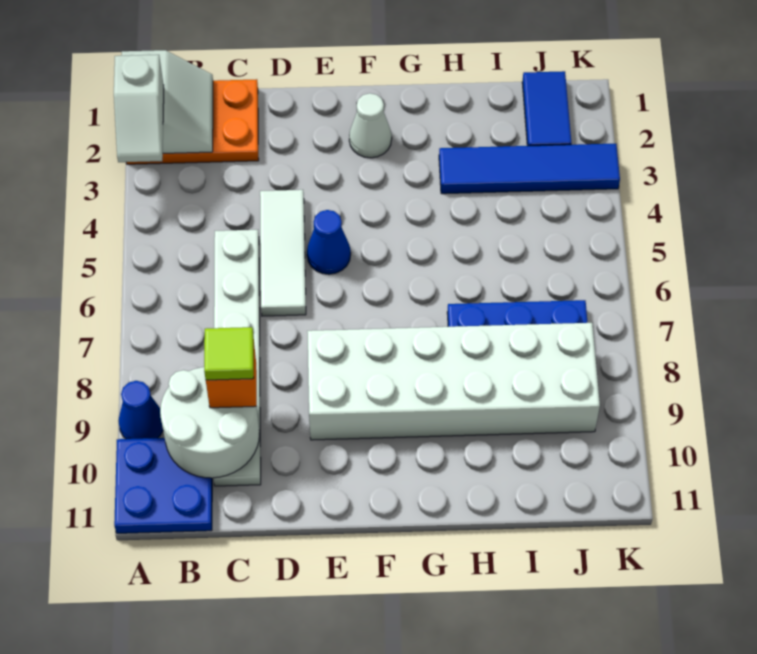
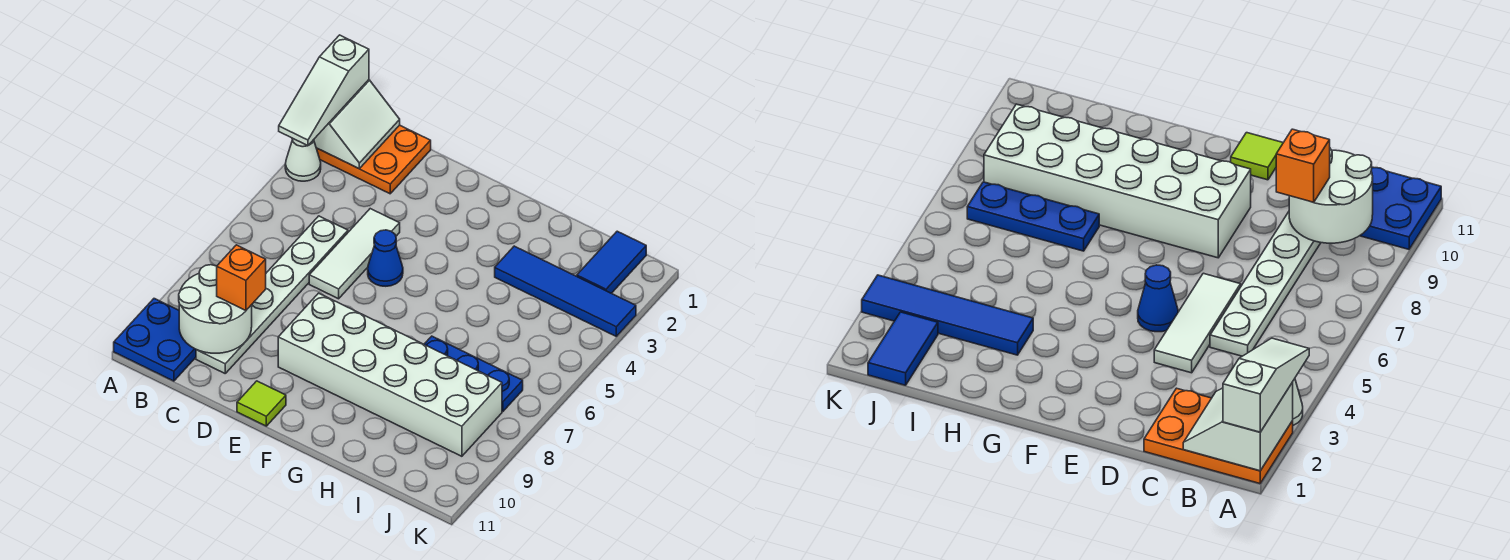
white slope A2:A3 level 3 top 2 -> white slope A1:A3 level 3 top 1
blue cone A9 level 1 -> none
lime tile C9 level 4 -> lime tile E11 level 1
white cone F2 level 1 -> white cone A3 level 1

